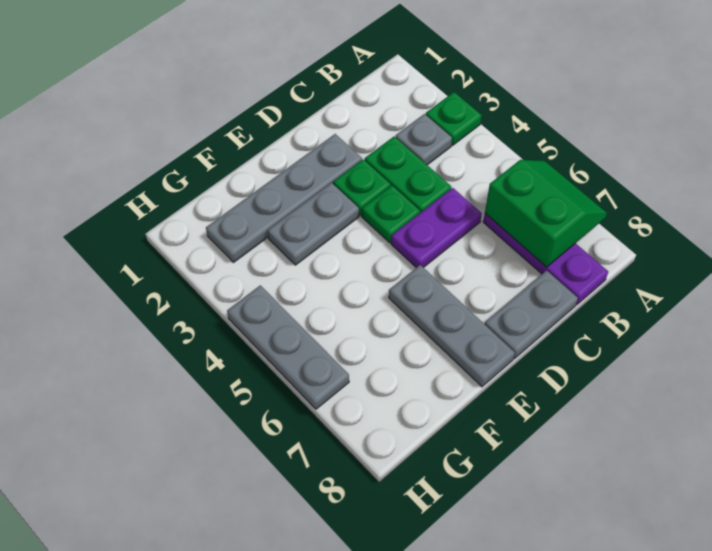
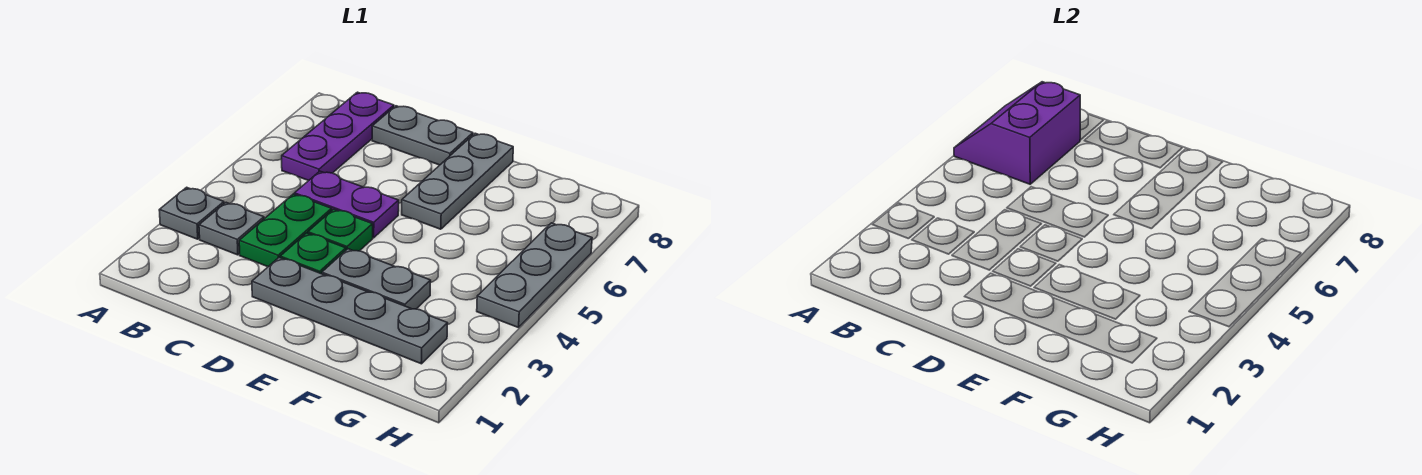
green plate A3 level 1 -> grey plate A3 level 1
green slope A6:B7 level 2 top B -> purple slope A6:B7 level 2 top B

